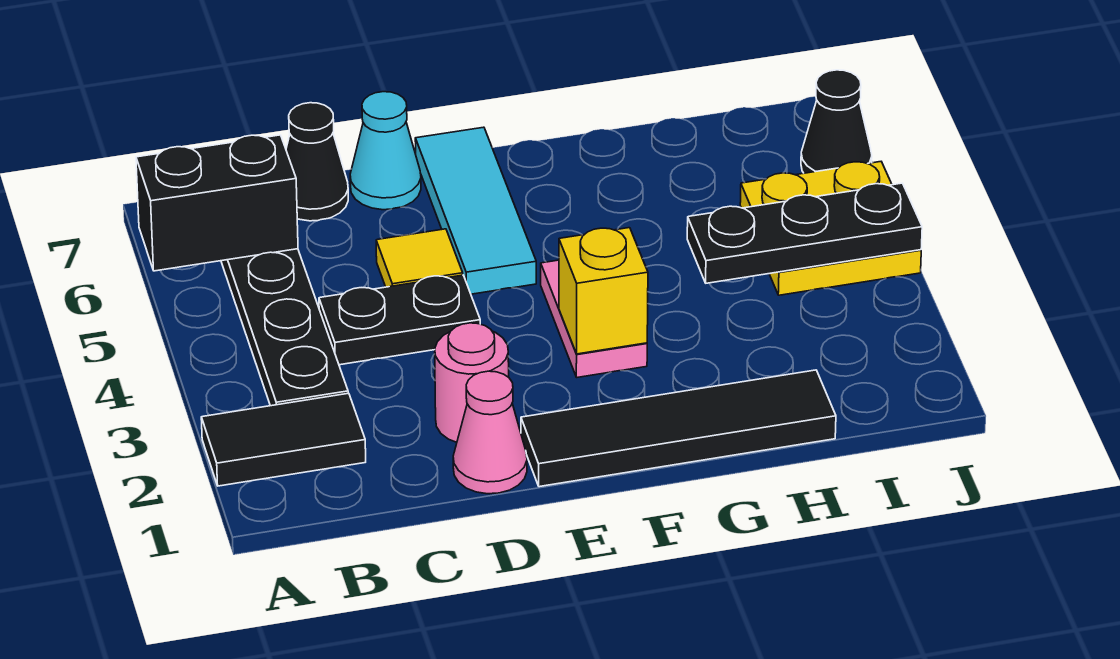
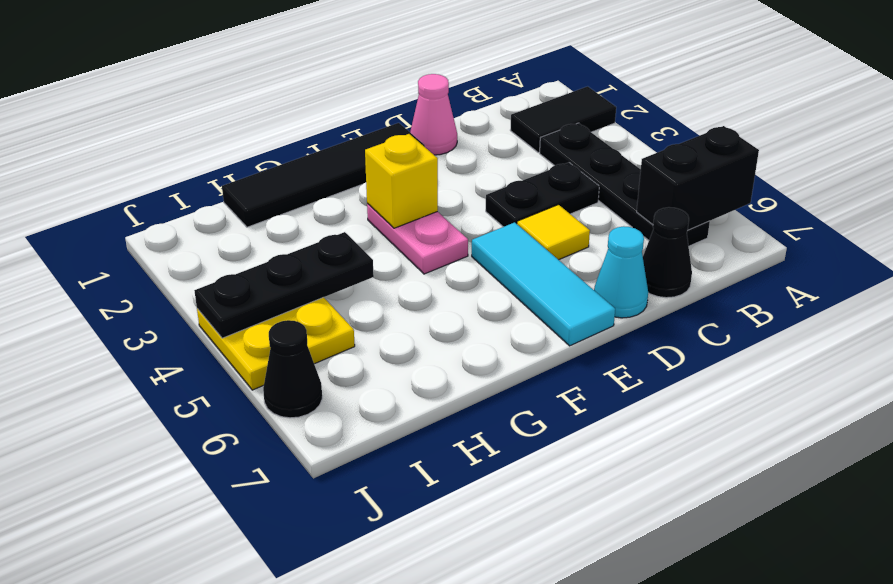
pink round brick D2 level 1 -> none

